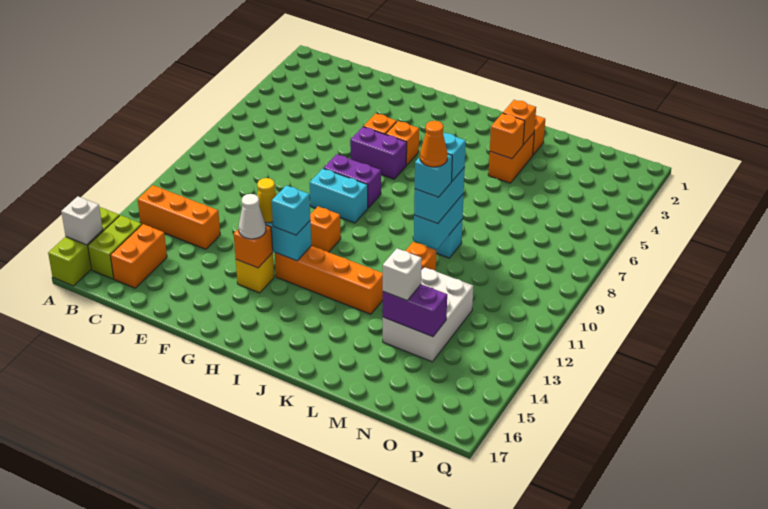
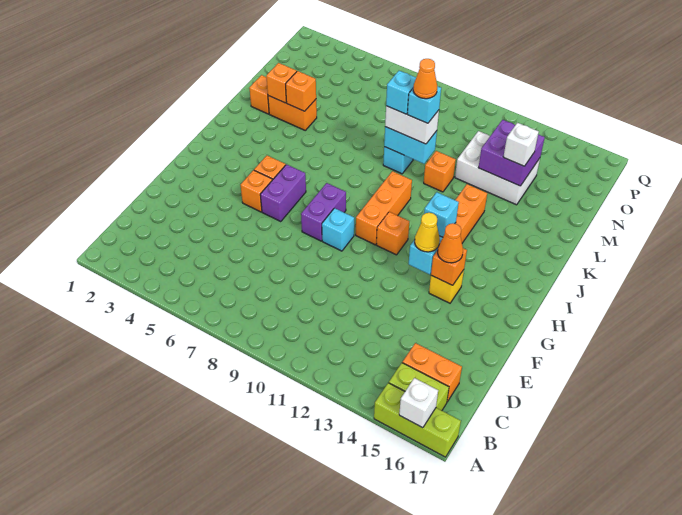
orange brick B13:D13 level 1 -> orange brick H10:J10 level 1
cyan brick G9:H9 level 1 -> cyan brick G9 level 1
white cone G14 level 3 -> orange cone G14 level 3
cyan brick L9:L10 level 3 -> white brick L9:L10 level 3
purple brick M14:N14 level 2 -> purple brick M13:N14 level 2

